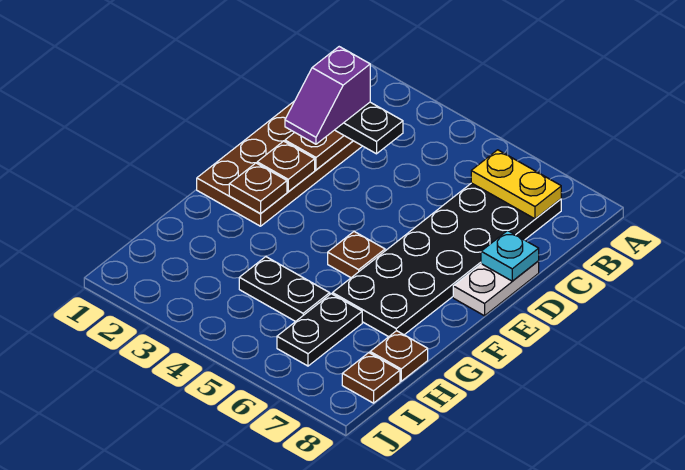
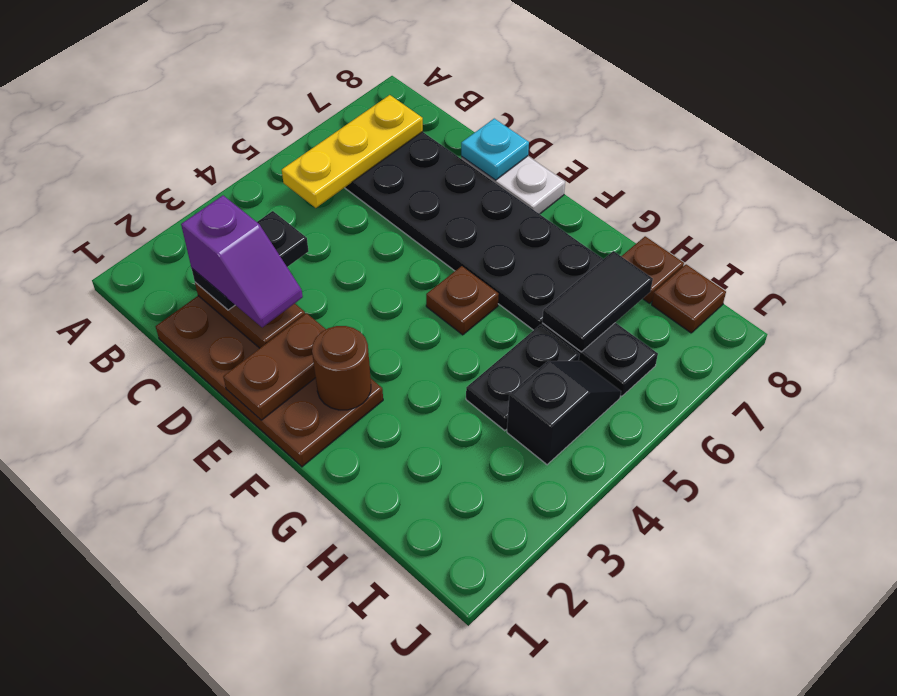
yellow plate B6:B7 level 2 -> yellow plate B5:B7 level 2
brown plate E2 level 2 -> brown plate E1:E2 level 2
brown plate F2 level 2 -> brown round brick F2 level 2
none -> black tile H6:H7 level 2
none -> black slope I4:I5 level 1 top 4

